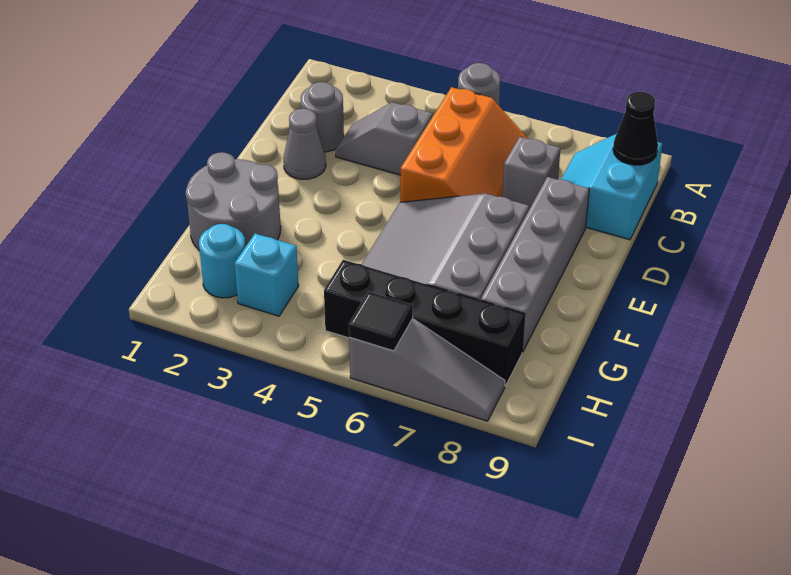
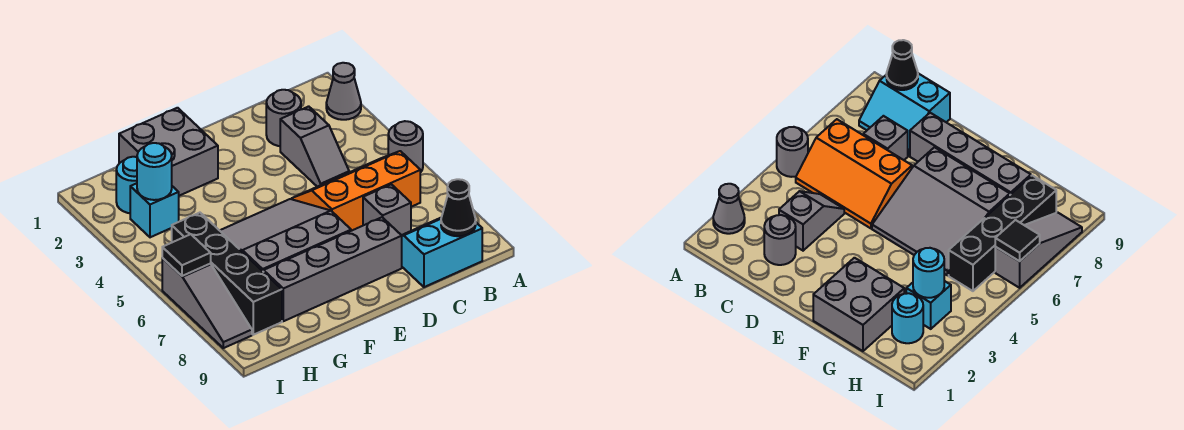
orange slope B5:D6 level 1 top 5 -> orange slope B5:D6 level 1 top 6
grey slope C3:C4 level 1 top 4 -> grey slope C3:C4 level 1 top 3
grey cone D2 level 1 -> grey cone A2 level 1
grey round brick F1:G2 level 1 -> grey brick F1:G2 level 1
none -> cyan round brick H3 level 2

